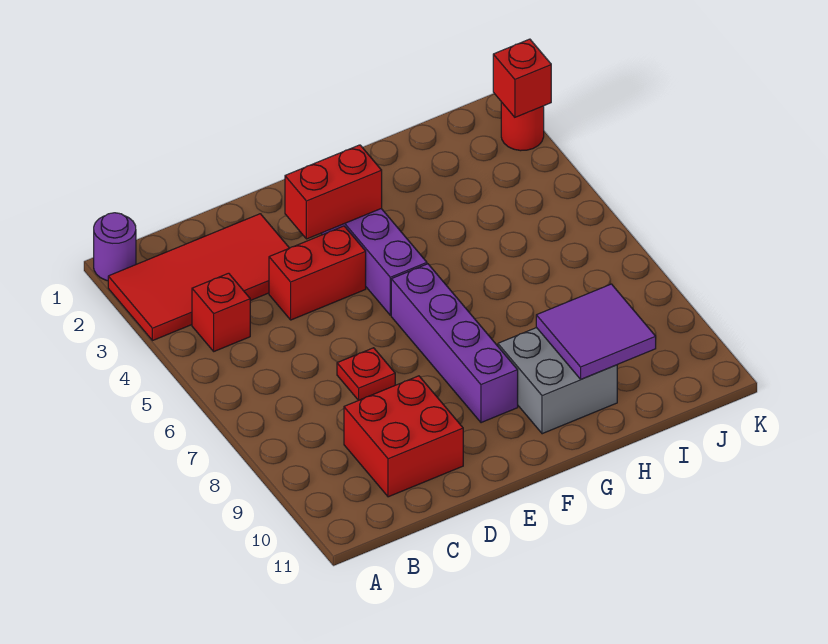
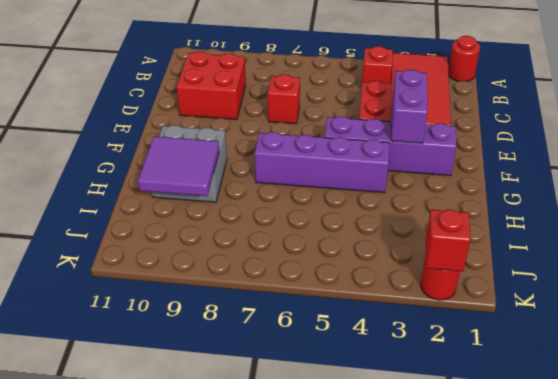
purple round brick A1 level 1 -> red round brick A1 level 1
red plate D7 level 1 -> red brick D7 level 1
red brick E3:F3 level 2 -> purple brick E3:F3 level 2
purple brick F6:F9 level 1 -> purple brick G4:G7 level 1

